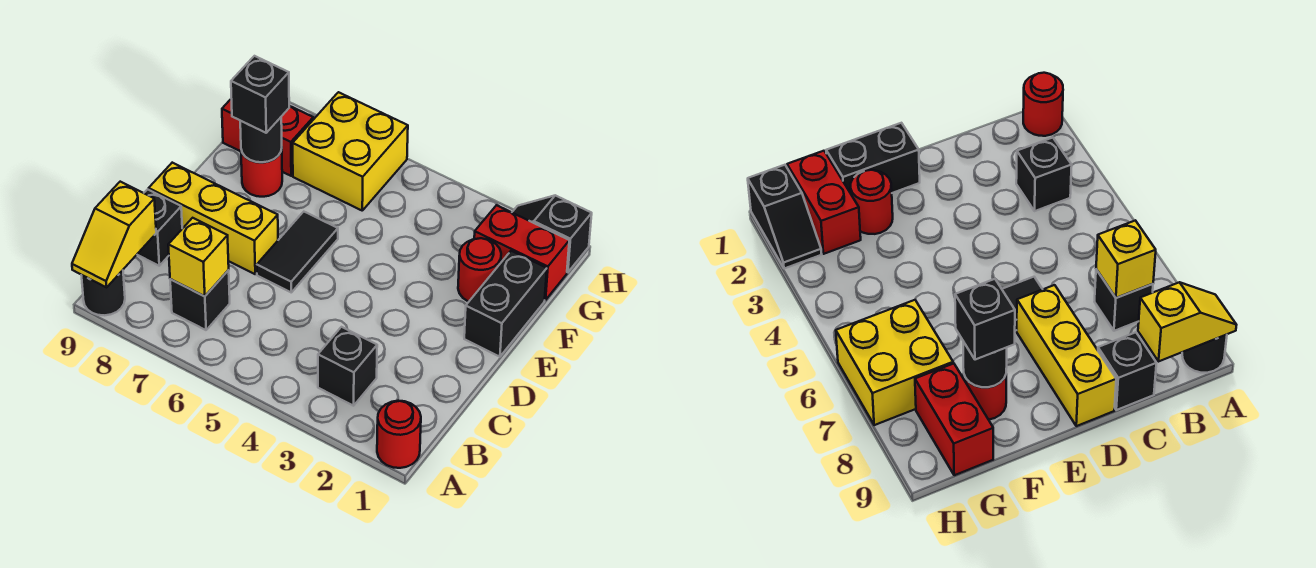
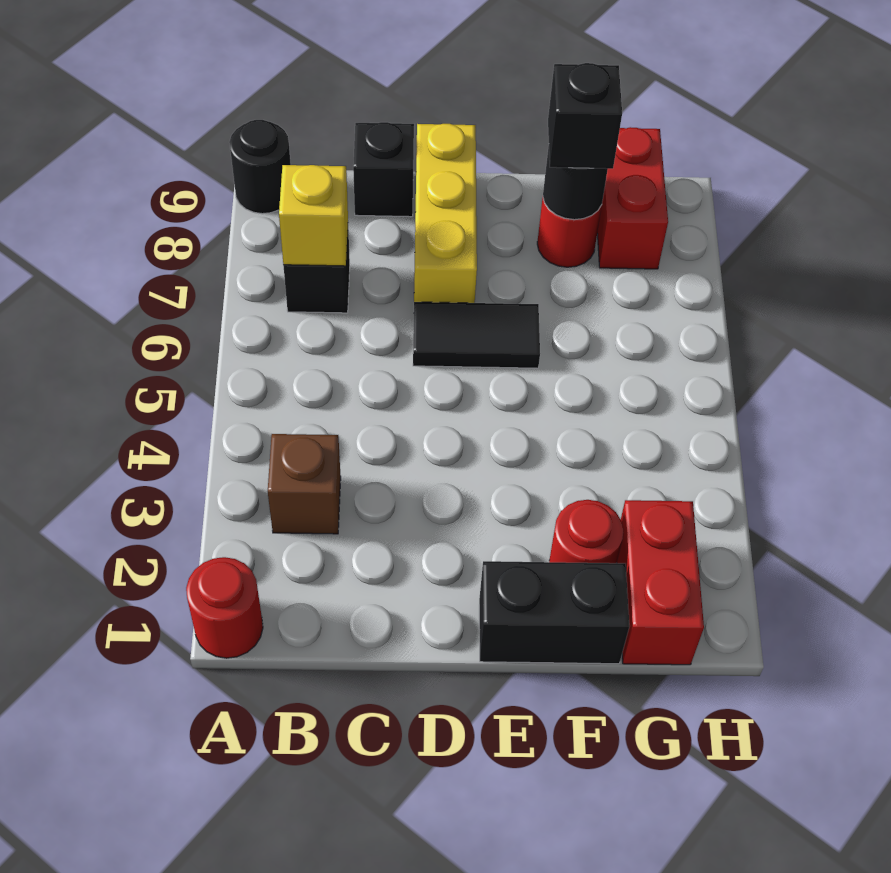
yellow slope A9:B9 level 2 top B -> none
black brick B3 level 1 -> brown brick B3 level 1
yellow brick G6:H7 level 1 -> none
black slope H1:H2 level 1 top 1 -> none

